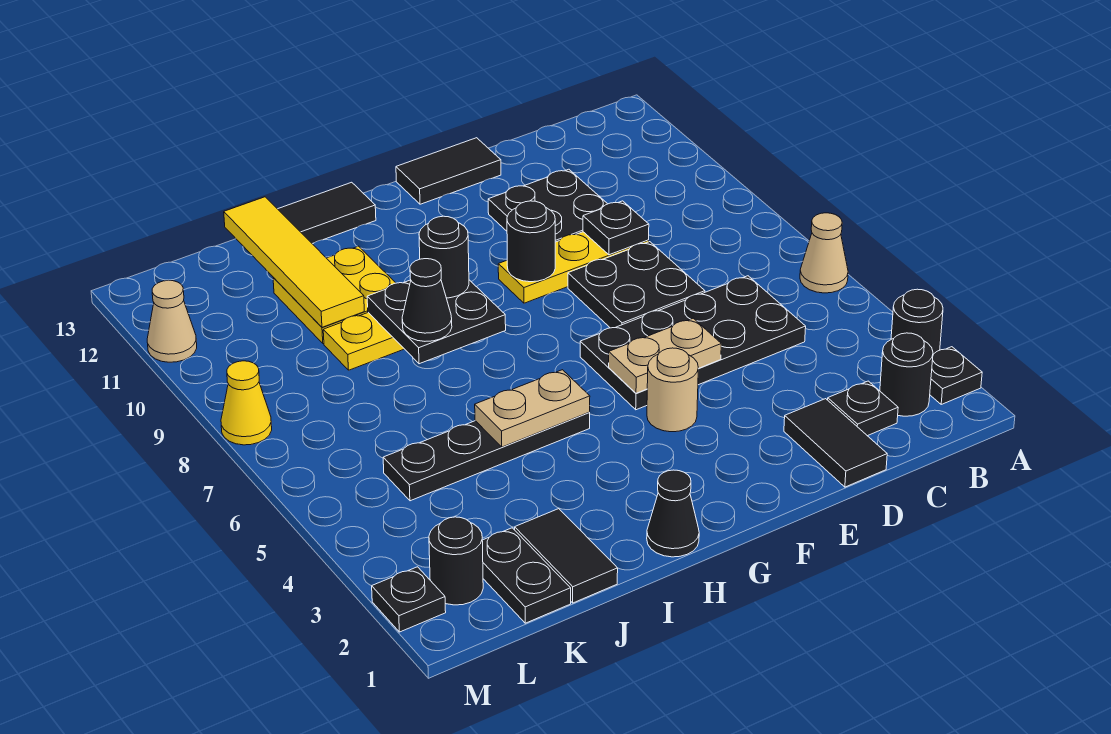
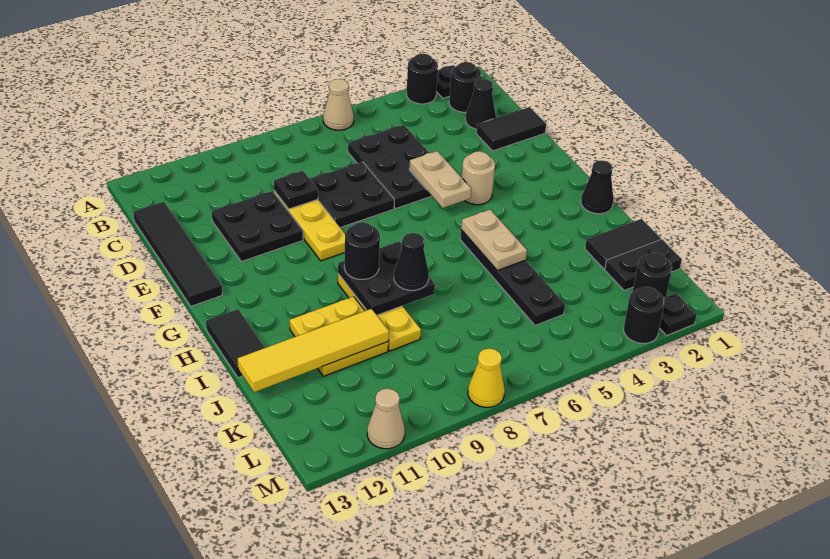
black plate C2 level 1 -> black cone C2 level 1
black plate C5:F6 level 1 -> black plate C5:E6 level 1
black tile E13:F13 level 1 -> black tile C13:F13 level 1
black round brick F9 level 2 -> black round brick M3 level 1

